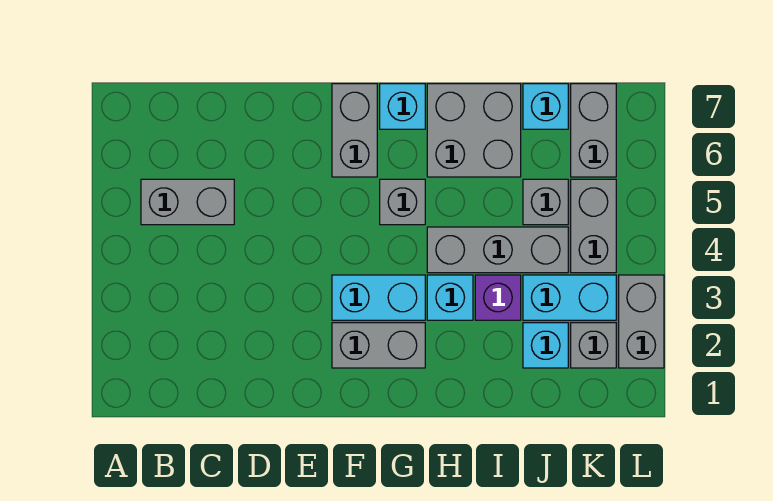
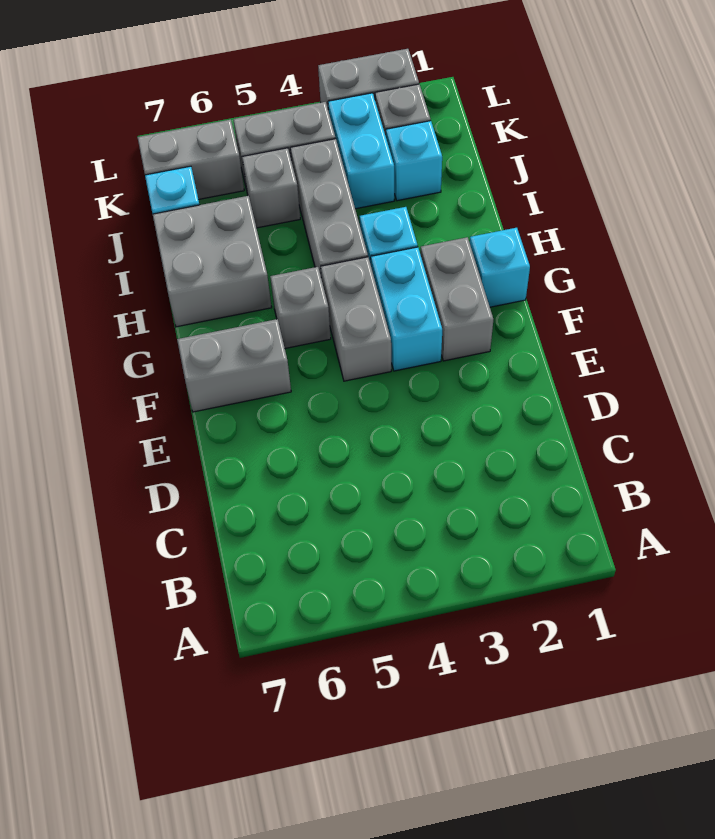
grey brick B5:C5 level 1 -> grey brick F4:G4 level 1
cyan brick G7 level 1 -> cyan brick G1 level 1
purple brick I3 level 1 -> none

